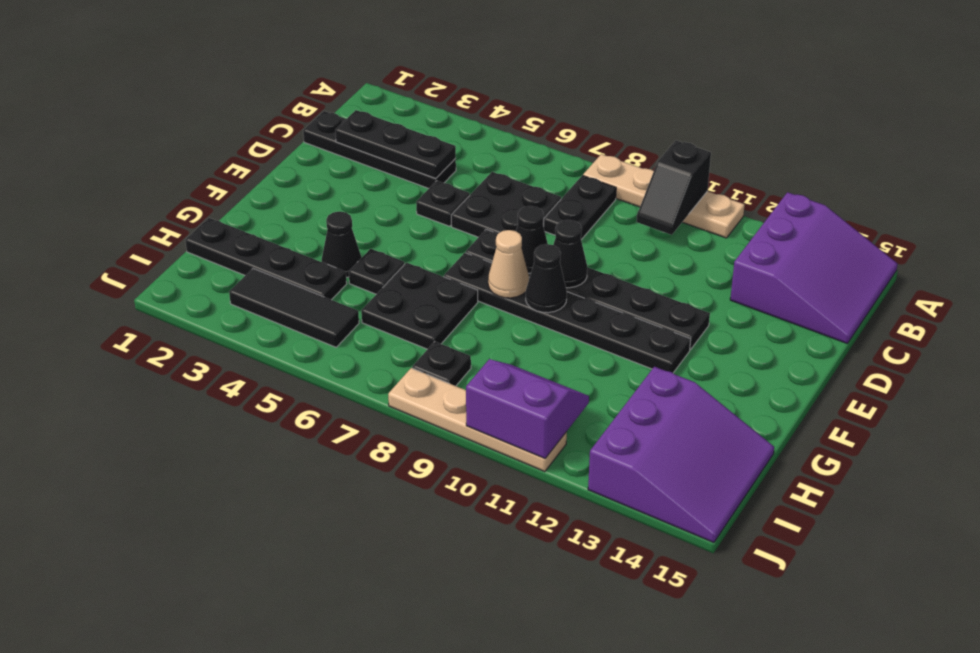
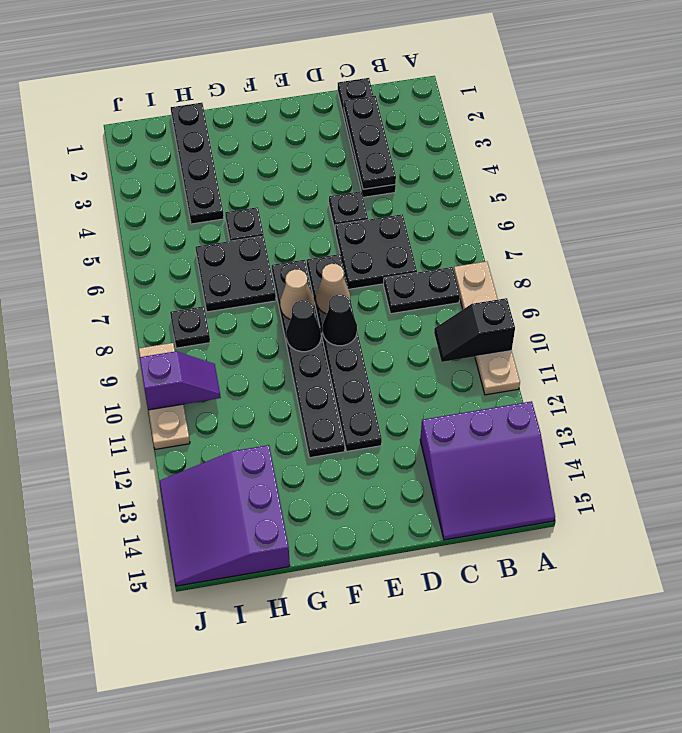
black cone E8 level 2 -> tan cone E8 level 2
black cone G4 level 1 -> none
purple slope H13:J15 level 1 top 13 -> purple slope H13:J15 level 1 top H
black tile I3:I5 level 1 -> none
purple slope I10:J11 level 2 top J -> purple slope I10:J10 level 2 top J
tan plate J8:J11 level 1 -> tan plate J9:J11 level 1

